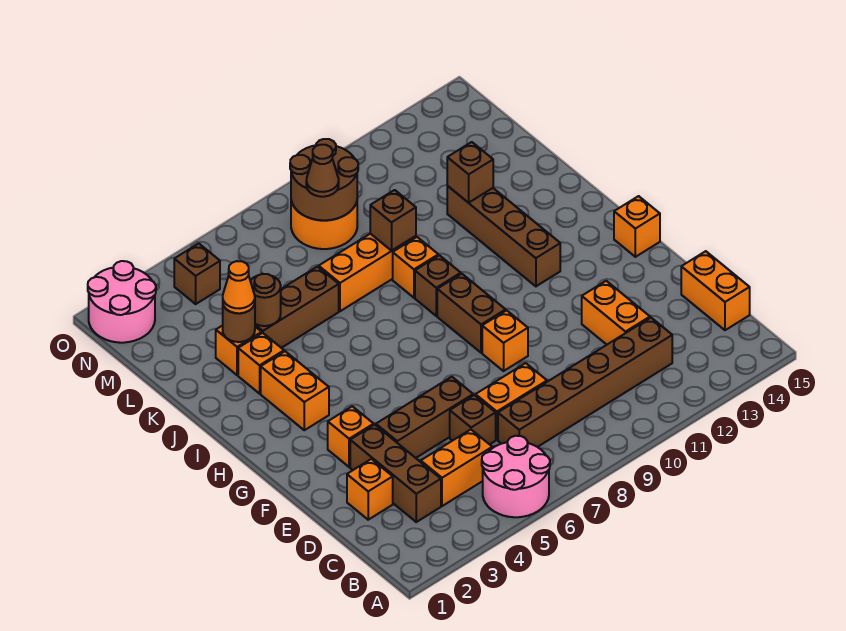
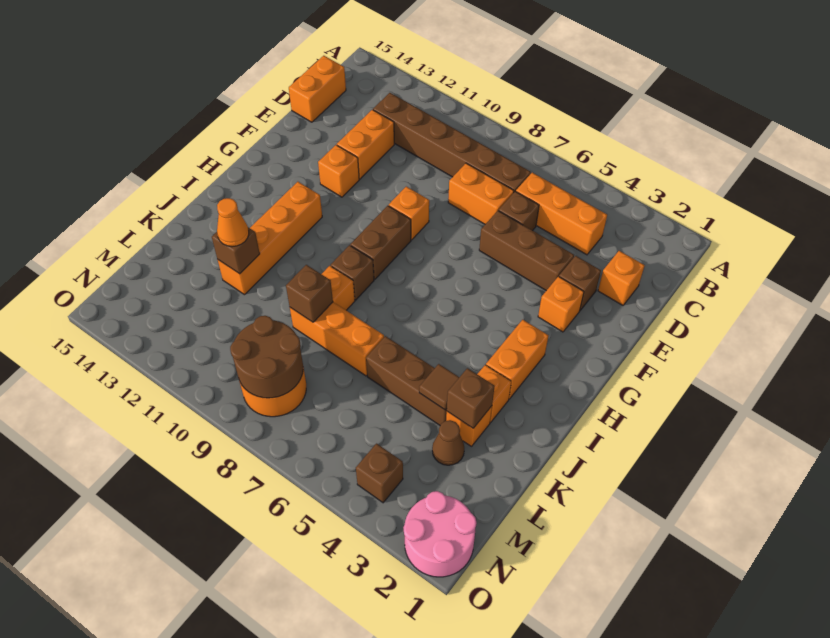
pink round brick A5:B6 level 1 -> none
brown brick C3:E3 level 1 -> brown brick E3 level 1
orange brick C4:C5 level 1 -> orange brick C4:C6 level 1
orange brick G15 level 1 -> orange brick F12 level 1
brown brick H12:K12 level 1 -> orange brick H12:K12 level 1
brown round brick K3 level 2 -> brown brick K3 level 2
orange cone K3 level 3 -> orange cone K12 level 3
brown round brick K4 level 2 -> brown tile K4 level 2
brown cone M8 level 3 -> brown cone L3 level 1

